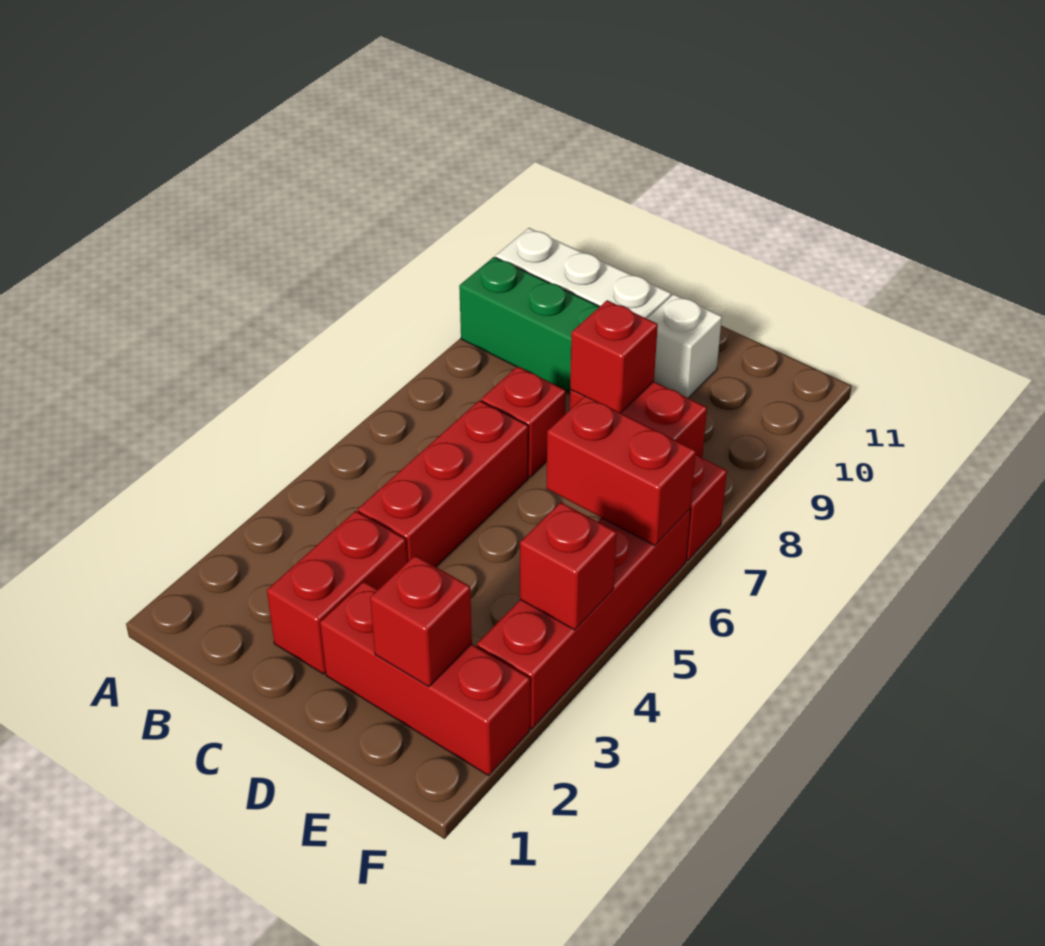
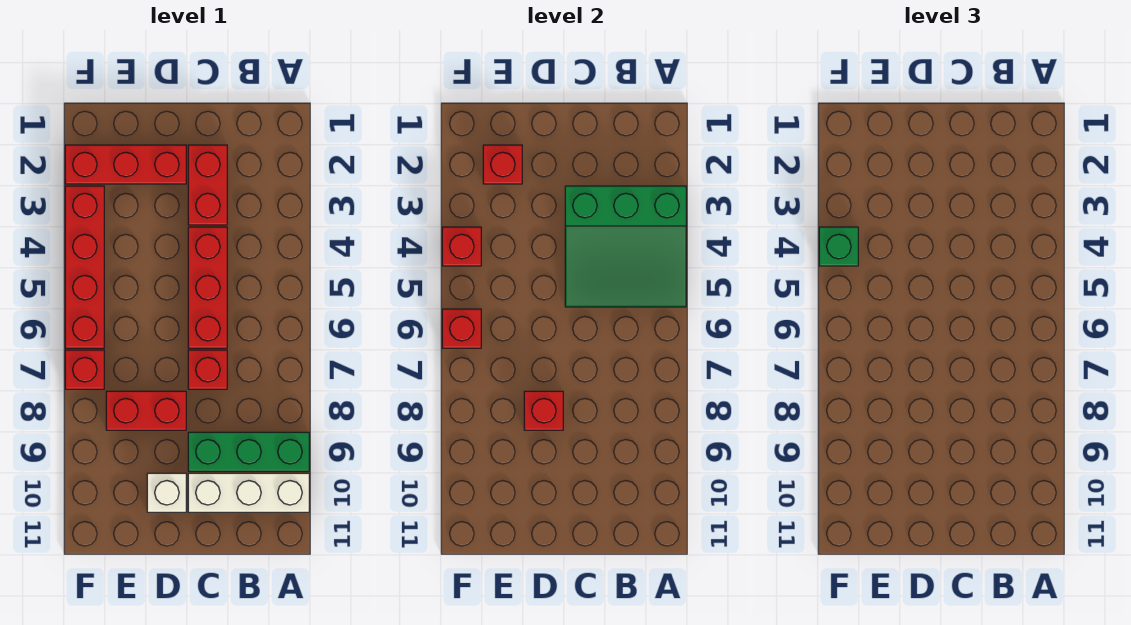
none -> green slope A3:C5 level 2 top 3
red brick E6:F6 level 2 -> red brick F6 level 2
none -> green brick F4 level 3

